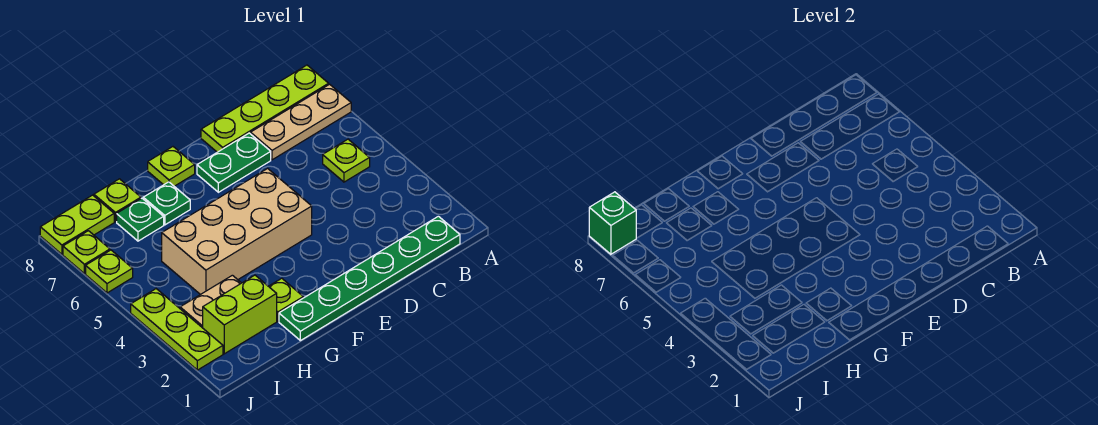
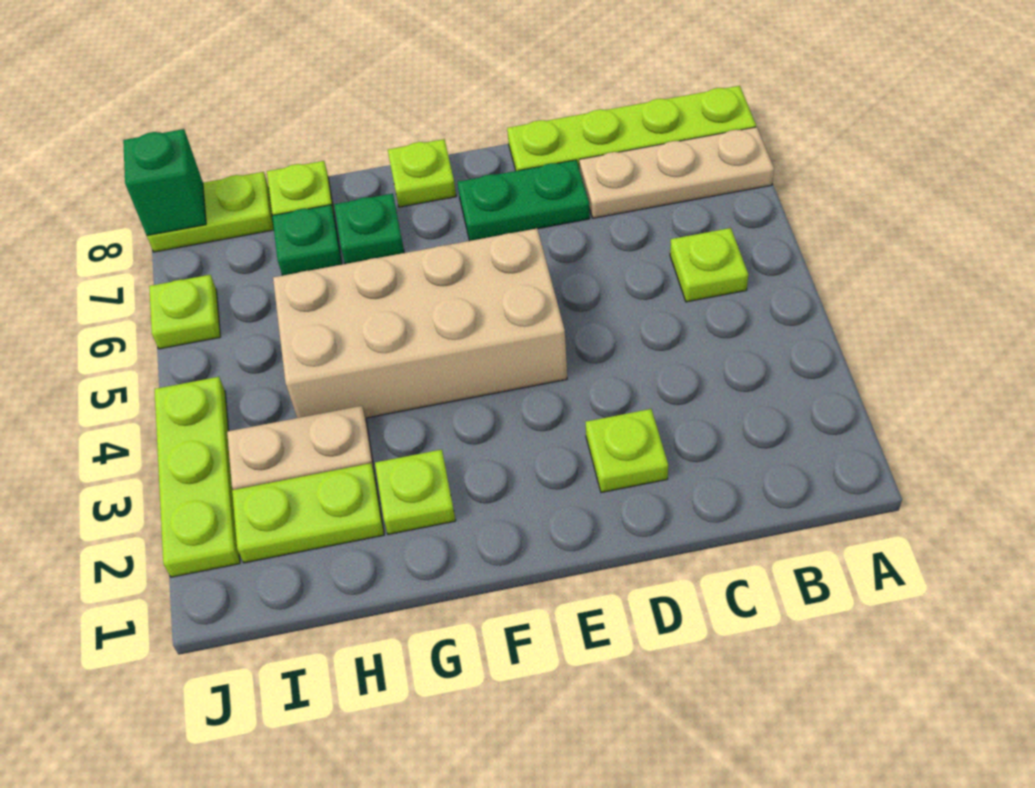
green plate B1:G1 level 1 -> none
lime brick H2:I2 level 1 -> lime plate H2:I2 level 1
lime plate J7 level 1 -> lime plate D2 level 1

